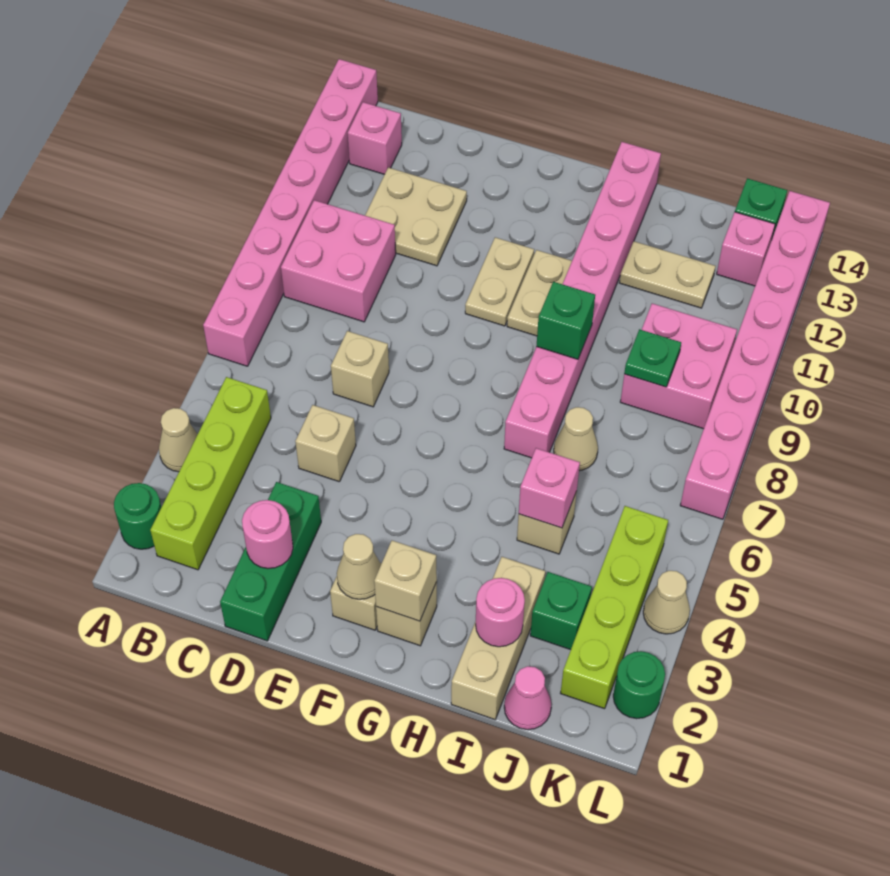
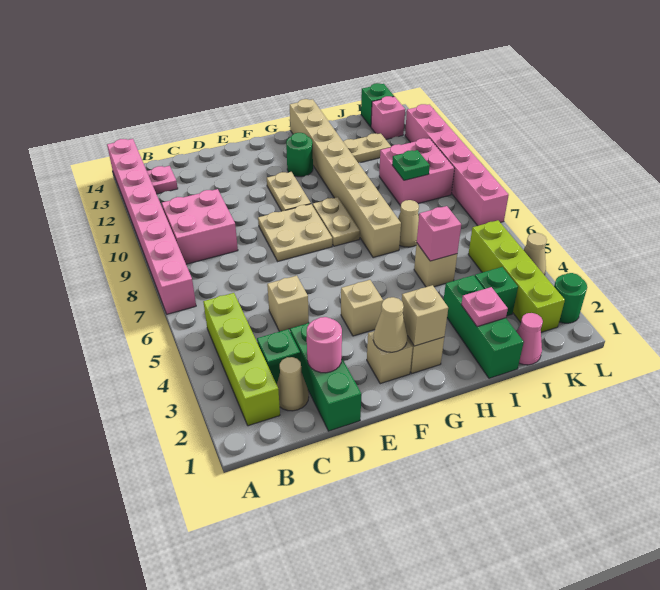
green round brick A2 level 1 -> green round brick G12 level 1
tan cone A4 level 1 -> tan cone C2 level 1
pink brick B13 level 1 -> pink plate B13 level 1
tan plate C11:D12 level 1 -> tan plate E8:F9 level 1
tan brick D7 level 1 -> tan brick F4 level 1
tan plate G10:G11 level 1 -> tan plate G8:G9 level 1
pink brick H7:H14 level 1 -> tan brick H7:H14 level 1
green brick H9 level 2 -> green brick C3 level 1
tan brick I1:I3 level 1 -> green brick I1:I3 level 1
pink round brick I2 level 2 -> pink plate I2 level 2
pink brick L7:L14 level 1 -> pink brick L7:L12 level 1

